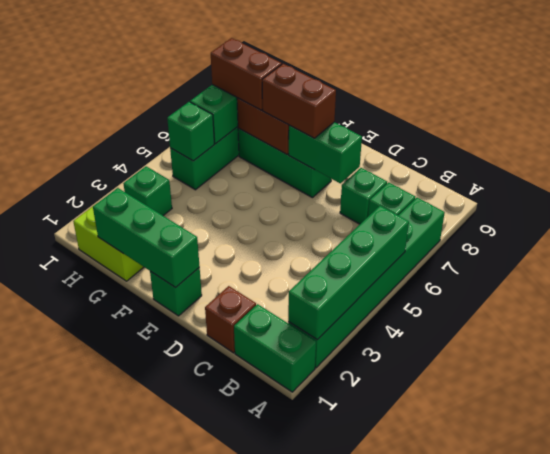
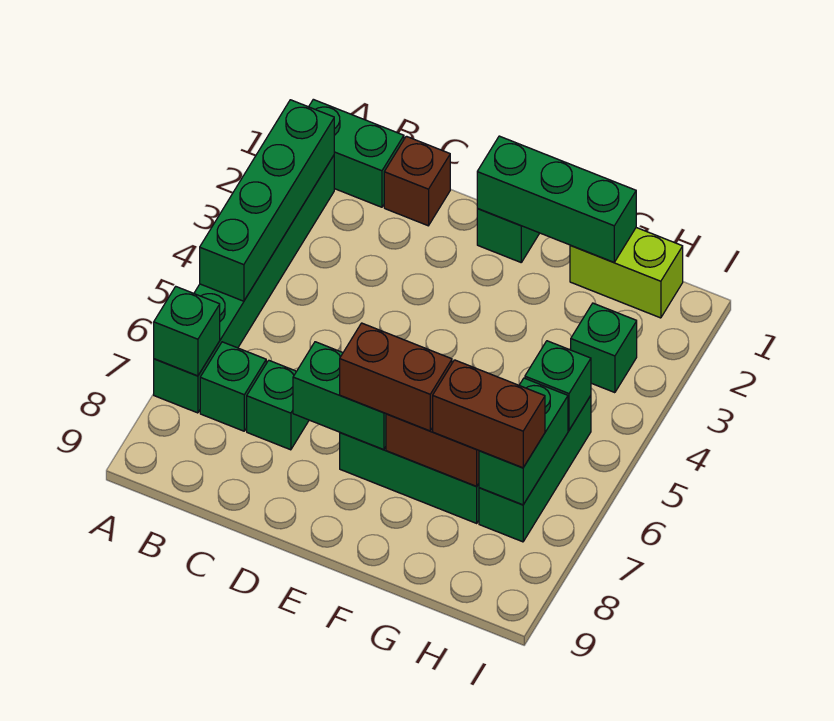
none -> green brick A7 level 2

